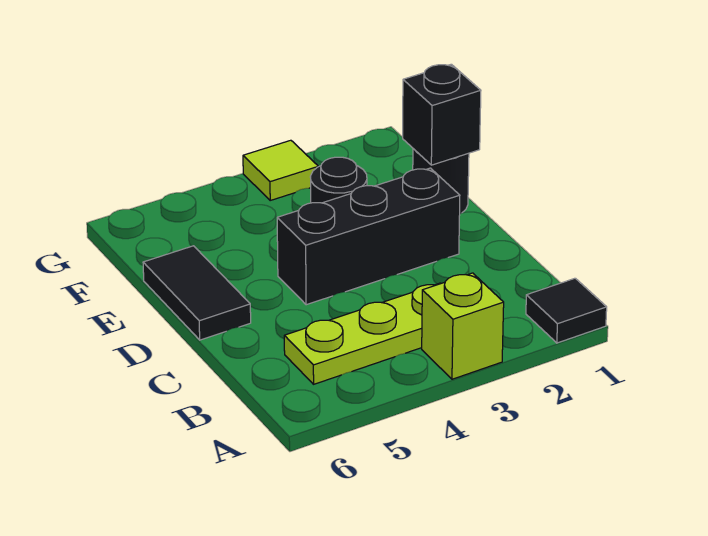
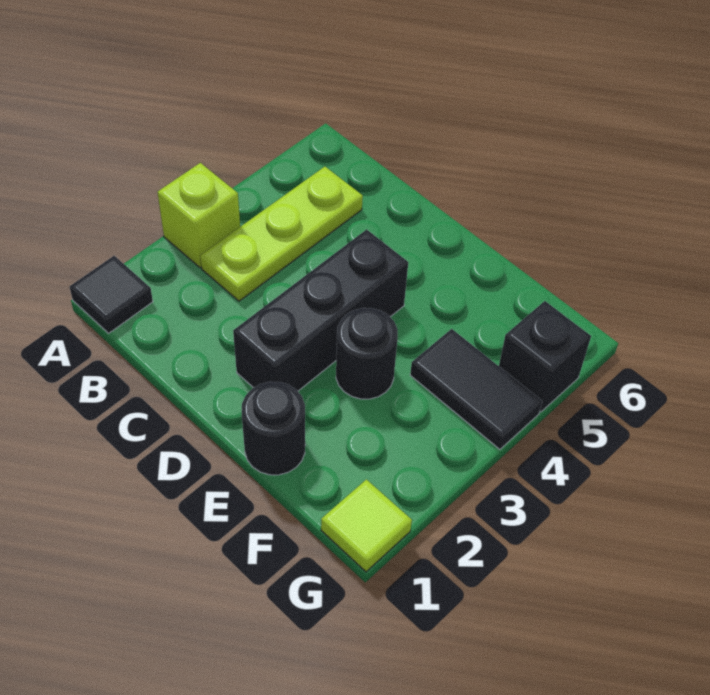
black tile D6:E6 level 1 -> black tile F4:G4 level 1
black brick E1 level 2 -> black brick G5 level 1
lime tile G3 level 1 -> lime tile G1 level 1

